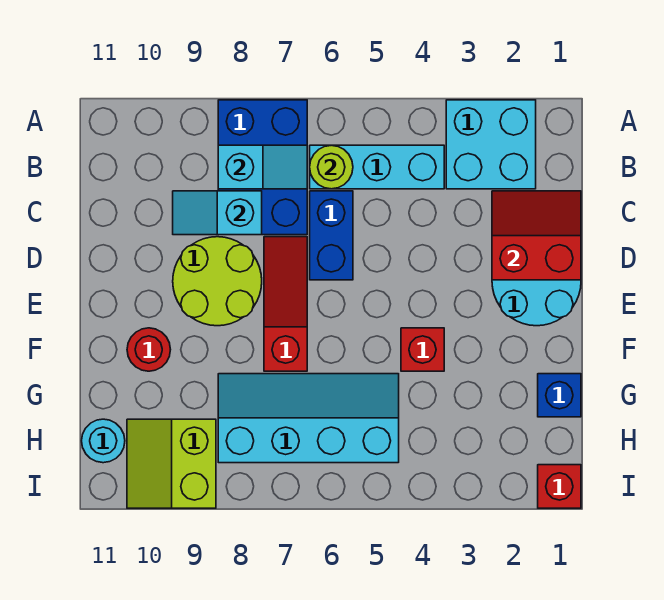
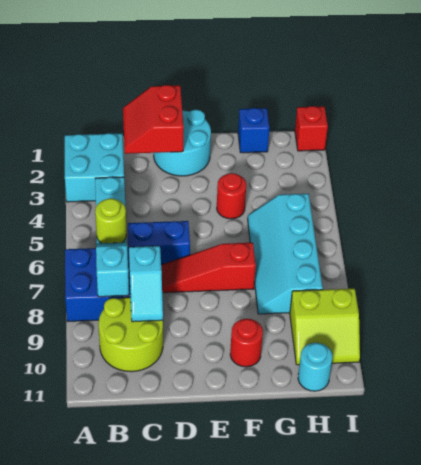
lime round brick D8:E9 level 1 -> lime round brick B9:C10 level 1
red brick F4 level 1 -> red round brick F4 level 1

